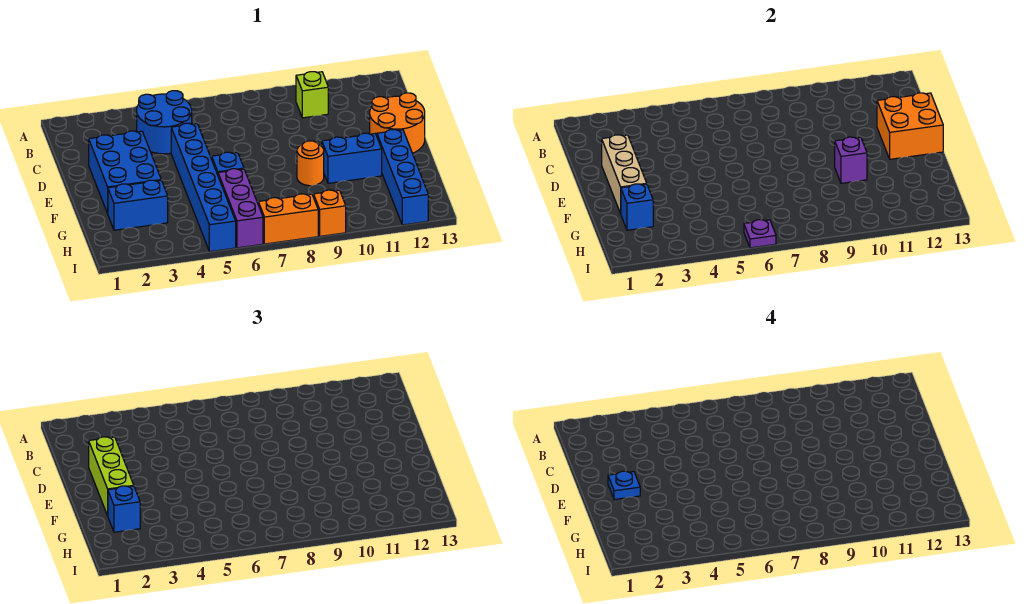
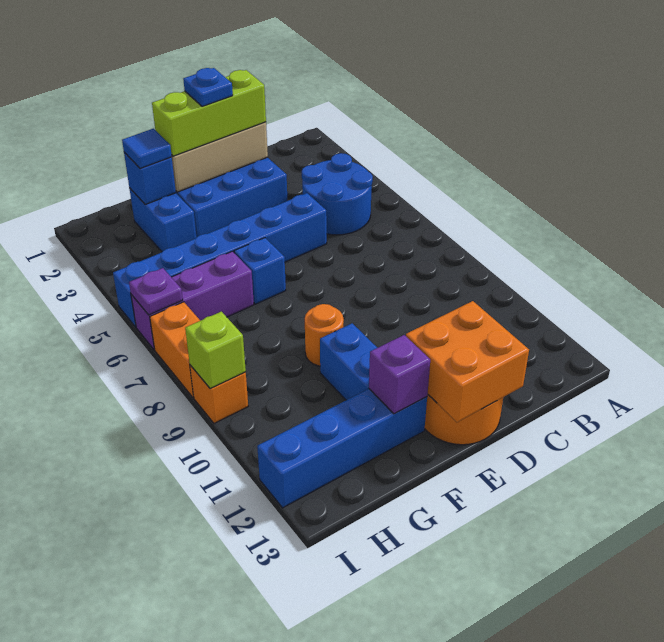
lime brick B10 level 1 -> lime brick I9 level 2
purple brick F10 level 2 -> purple brick F12 level 2
blue brick G2 level 3 -> blue tile G2 level 3

